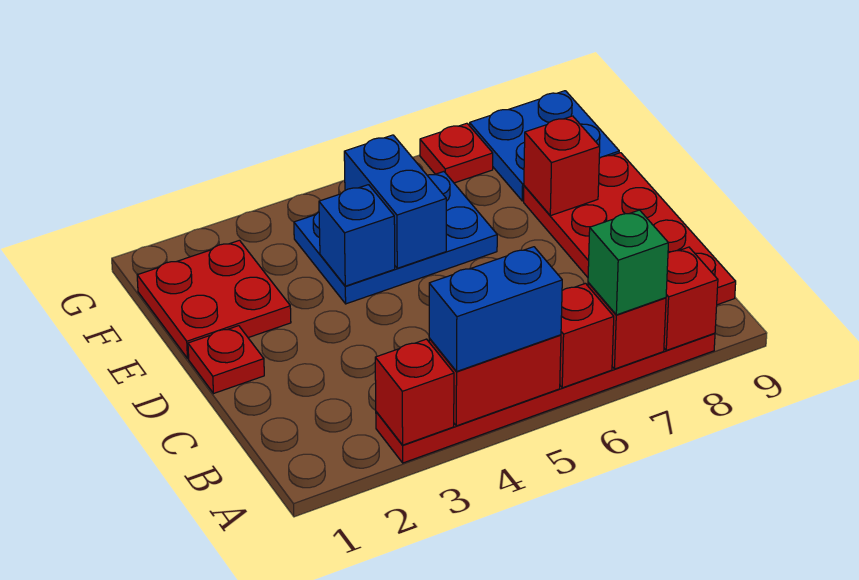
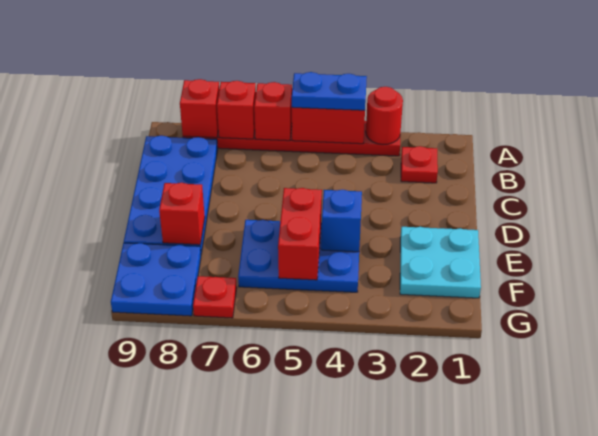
red brick A3 level 2 -> red round brick A3 level 2
blue brick A4:A5 level 3 -> blue plate A4:A5 level 3
green brick A7 level 3 -> none
red plate B8:E9 level 1 -> blue plate B8:E9 level 1
red plate D1 level 1 -> red plate B2 level 1
red plate E1:F2 level 1 -> cyan plate E1:F2 level 1
blue brick E5:F5 level 2 -> red brick E5:F5 level 2

